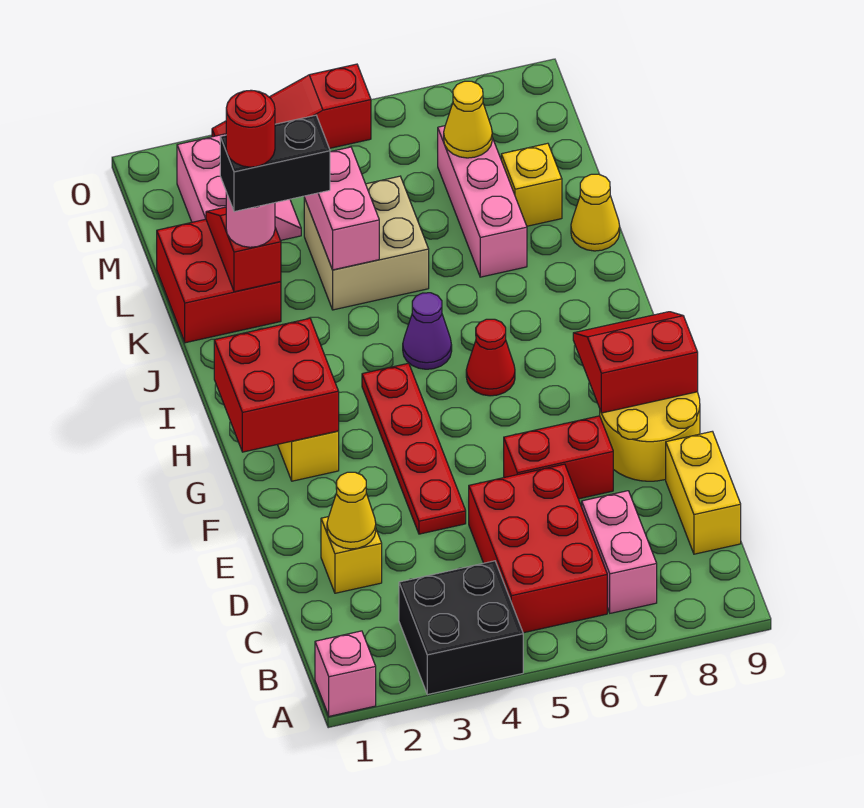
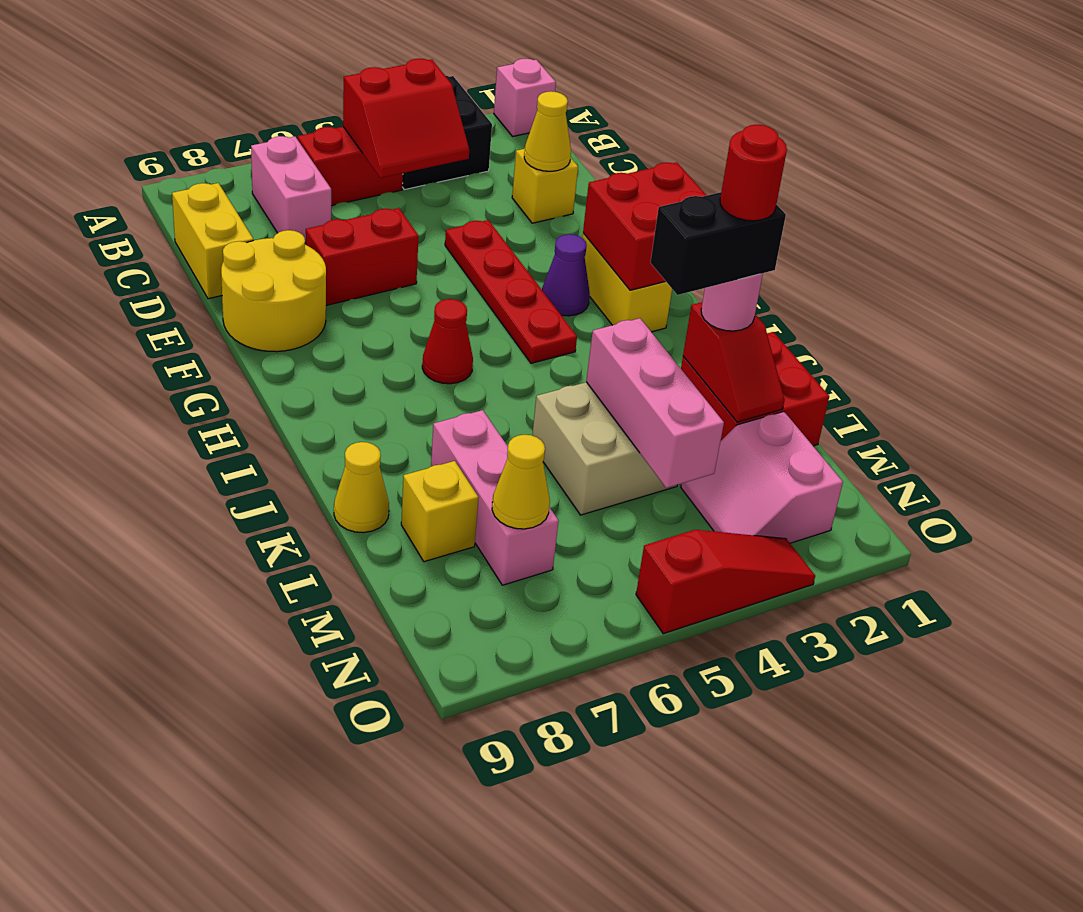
red brick B5:D6 level 1 -> red brick B5:B6 level 1
red slope F8:G9 level 2 top F -> red slope B4:C5 level 2 top B
purple cone I5 level 1 -> purple cone G3 level 1
pink brick K4:L4 level 2 -> pink brick K4:M4 level 2

